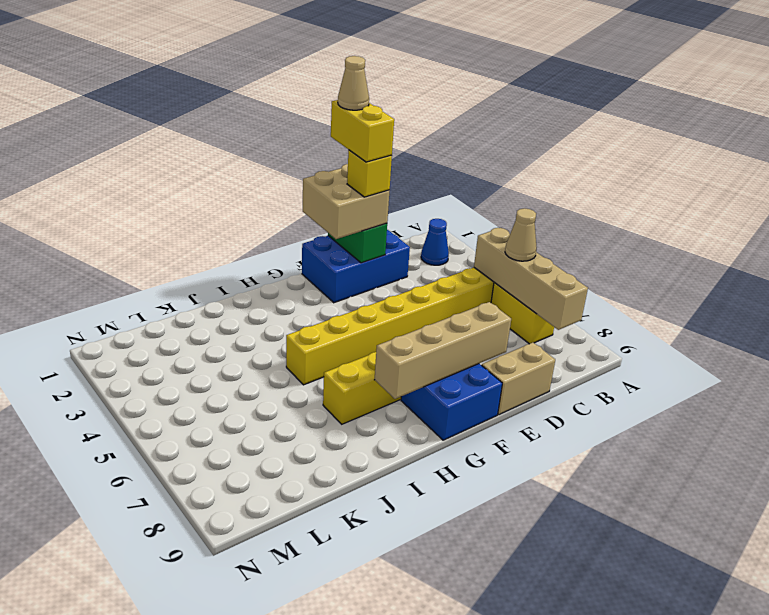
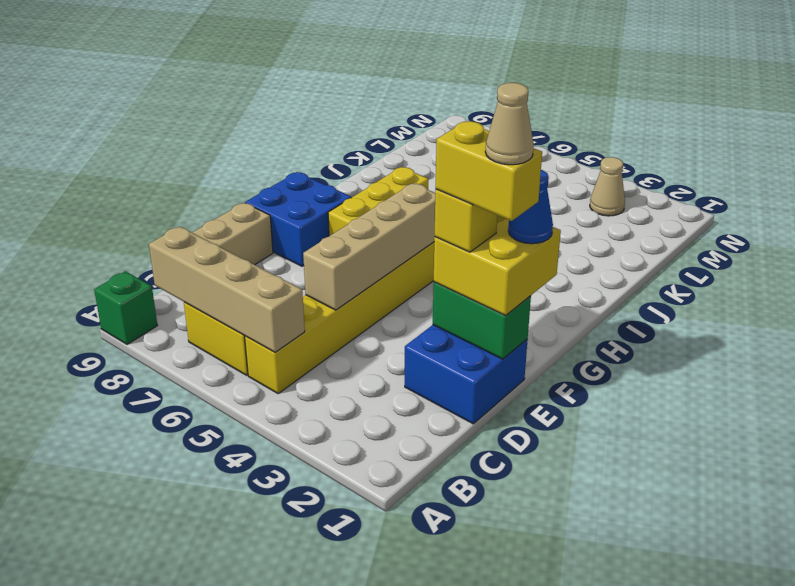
none -> green brick A9 level 1
blue cone B2 level 1 -> blue cone F1 level 4
tan cone B6 level 3 -> tan cone M3 level 1
blue brick D1:F2 level 1 -> blue brick D1:E2 level 1
tan brick E1:F2 level 3 -> yellow brick E1:F2 level 3
tan brick E8:H8 level 2 -> tan brick D5:G5 level 2

